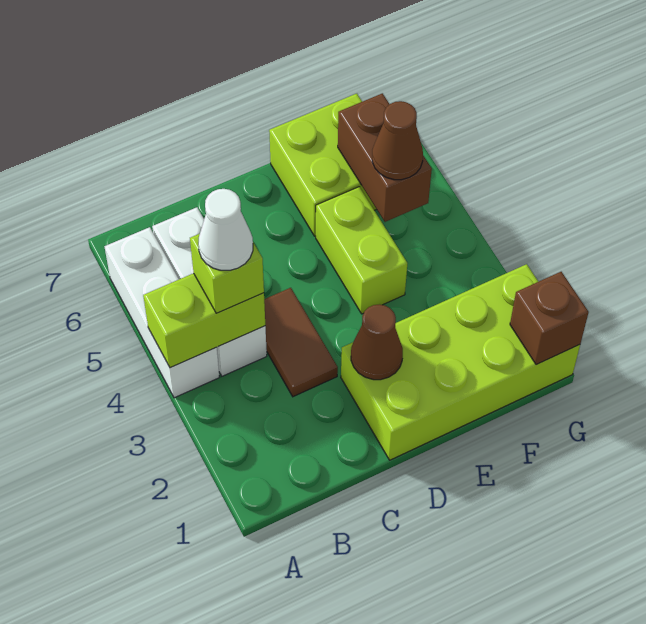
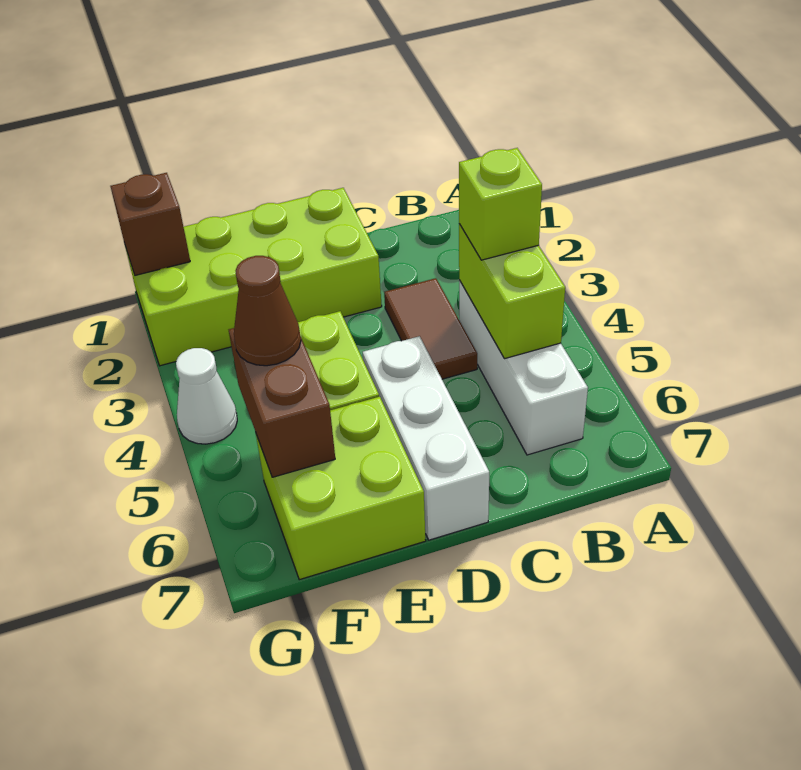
white brick A4:A6 level 1 -> white brick D5:D7 level 1
lime brick A4:B4 level 2 -> lime brick B4:B5 level 2
white cone B4 level 4 -> white cone G4 level 1
brown cone D2 level 2 -> none

